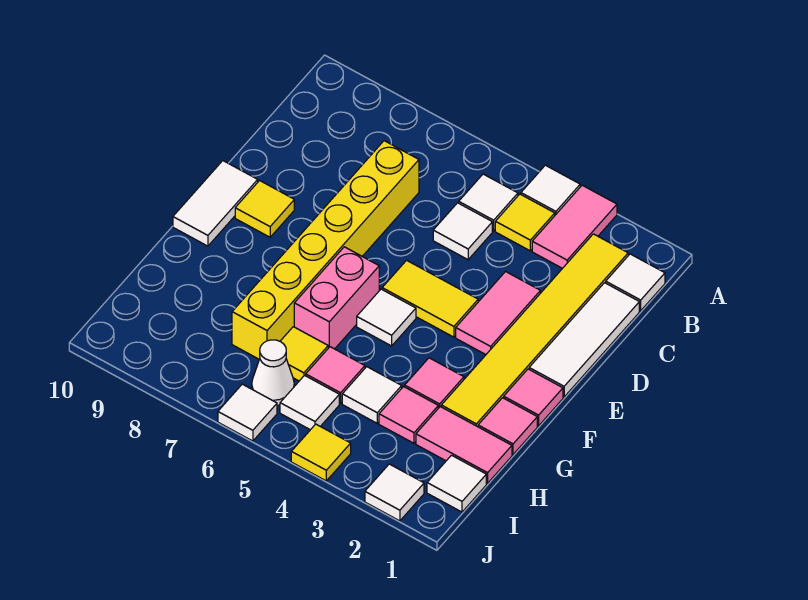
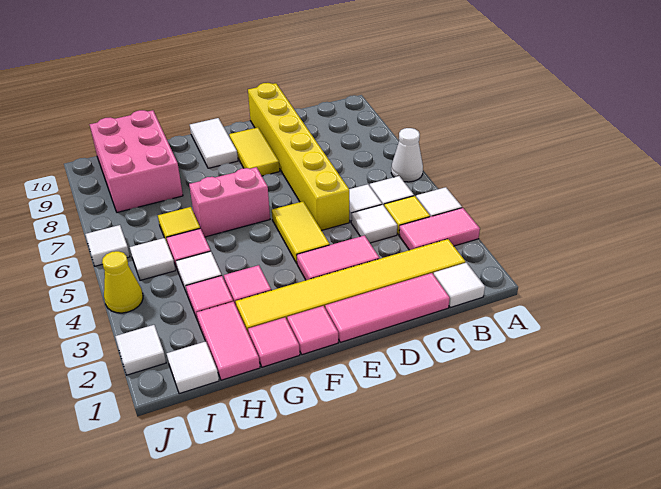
white tile C1:E1 level 1 -> pink tile C1:E1 level 1
yellow brick C7:H7 level 1 -> yellow brick D5:D10 level 1
yellow tile E9 level 1 -> yellow tile E8:E9 level 1
white tile E10:F10 level 1 -> white tile F9:F10 level 1
white tile F5 level 1 -> white tile C4 level 1
none -> pink brick H8:I10 level 1
white cone I6 level 1 -> white cone A6 level 1
yellow tile J4 level 1 -> yellow cone J4 level 1

